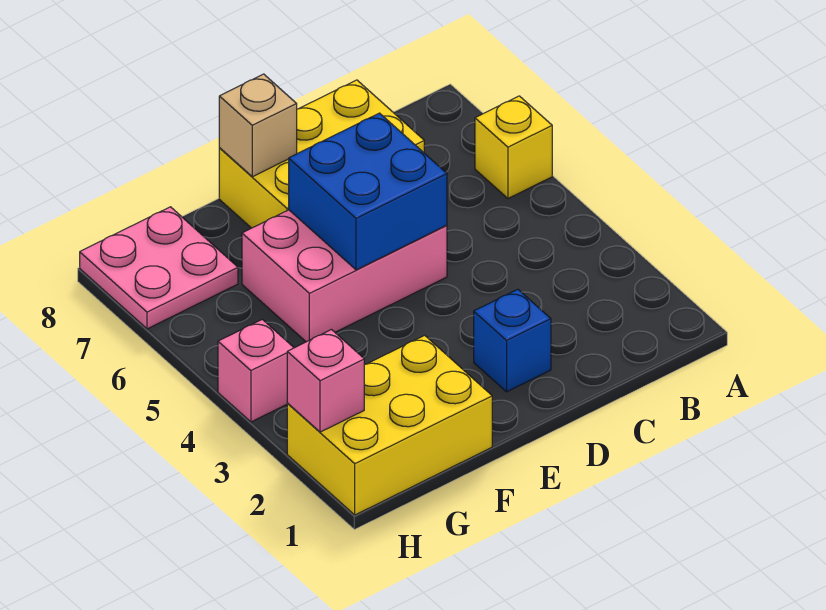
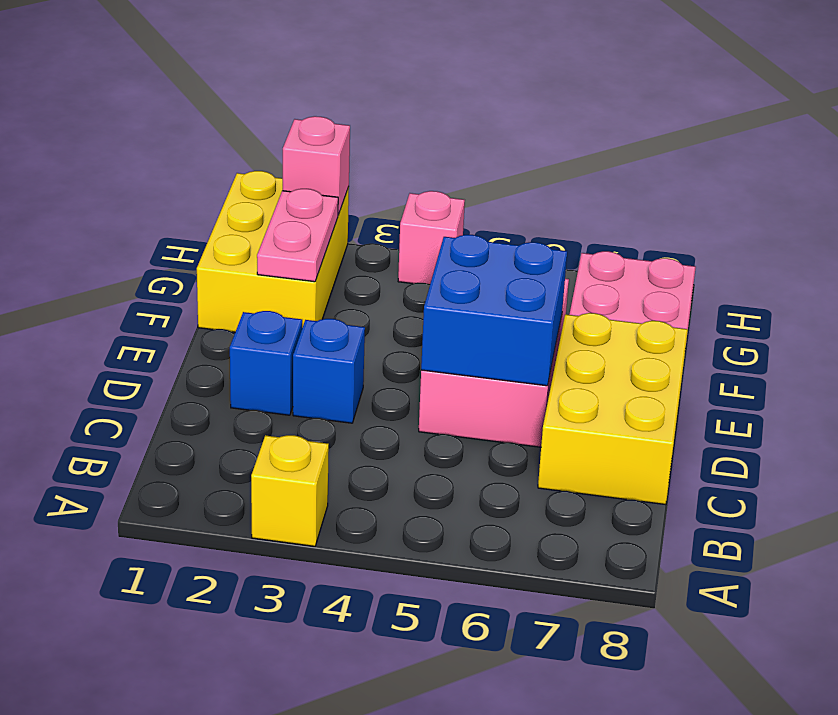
yellow brick A6 level 1 -> yellow brick A3 level 1
none -> blue brick D3 level 1
tan brick E8 level 2 -> none
none -> pink plate F2:G2 level 2

